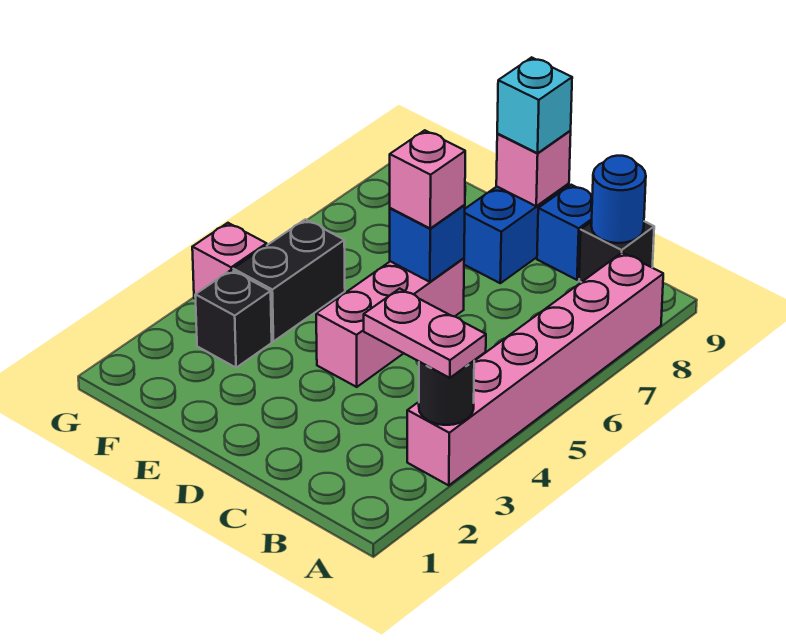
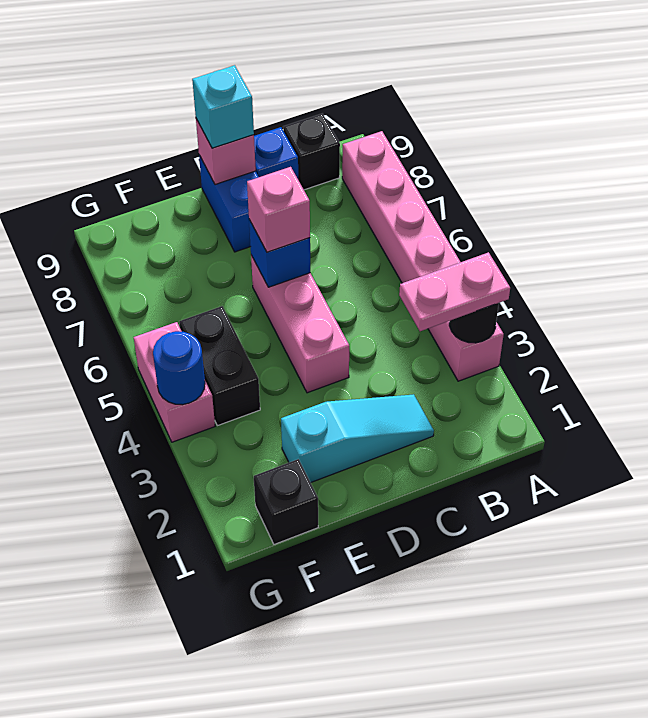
blue round brick B9 level 2 -> blue round brick G4 level 2
none -> cyan slope C2:E2 level 1 top E
black brick F3 level 1 -> black brick F1 level 1
pink brick G4 level 1 -> pink brick G4:G5 level 1

